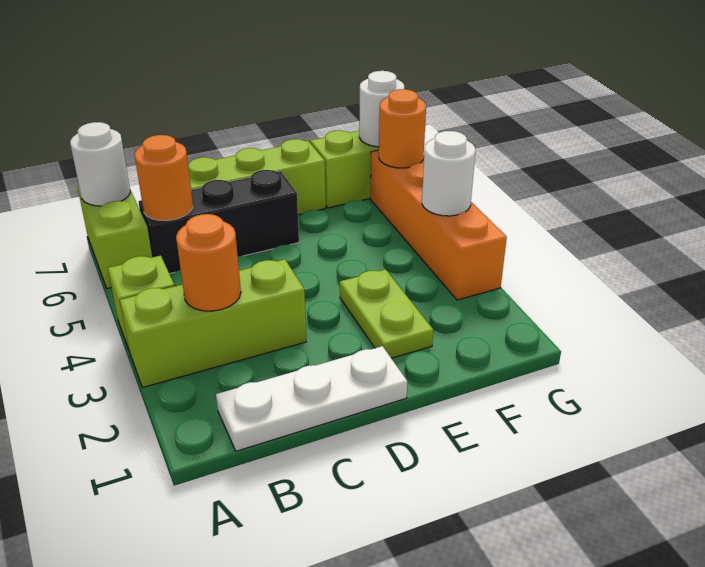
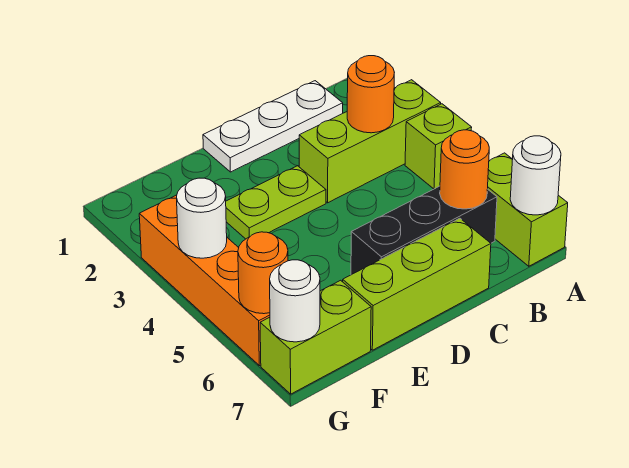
lime plate E2:E3 level 1 -> lime plate D3:E3 level 1

